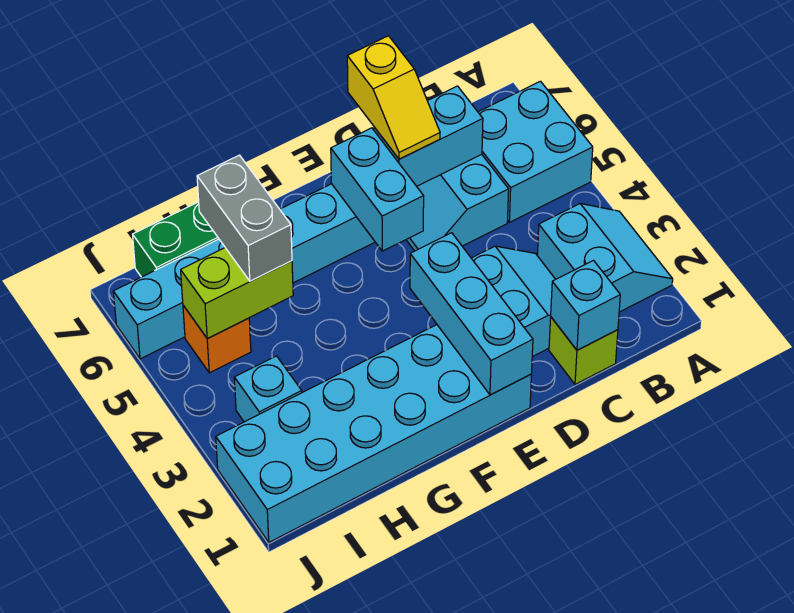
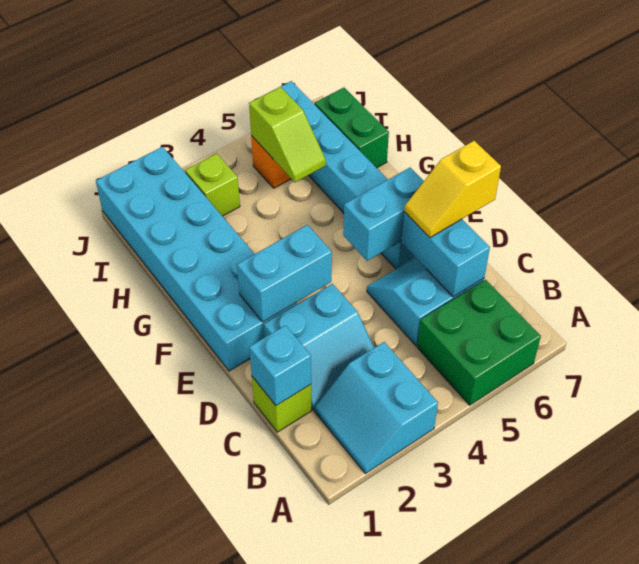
cyan slope A2:B3 level 1 top B -> cyan slope A2:B3 level 1 top 3
cyan brick A5:B6 level 1 -> green brick A5:B6 level 1
cyan brick E1:E3 level 2 -> cyan brick E2:E3 level 2
lime brick H5:I5 level 2 -> lime slope H5:I5 level 2 top I
grey brick H5:H6 level 3 -> none
cyan brick I3 level 1 -> lime brick I3 level 1

